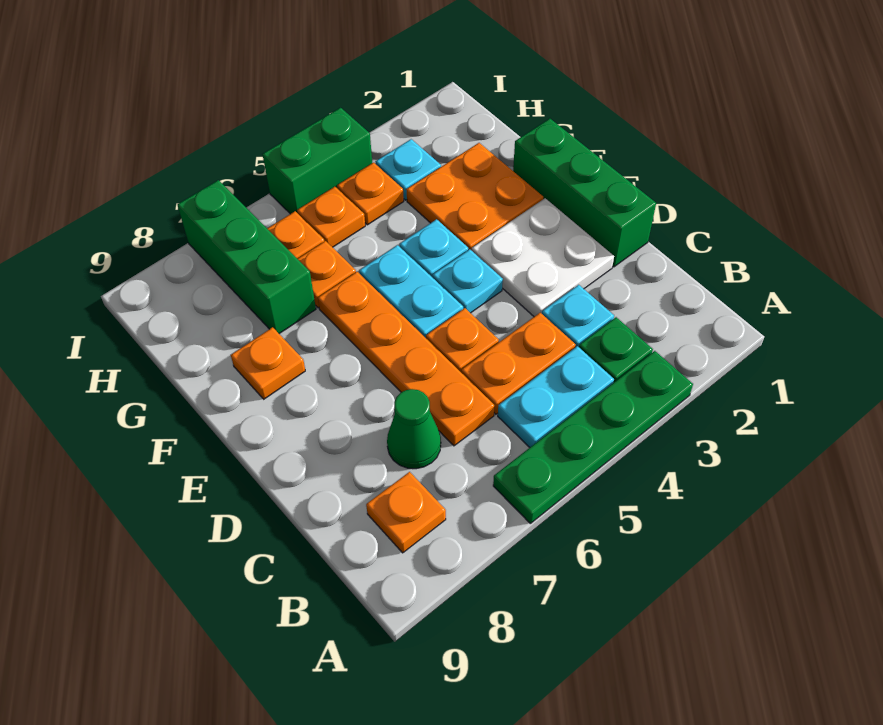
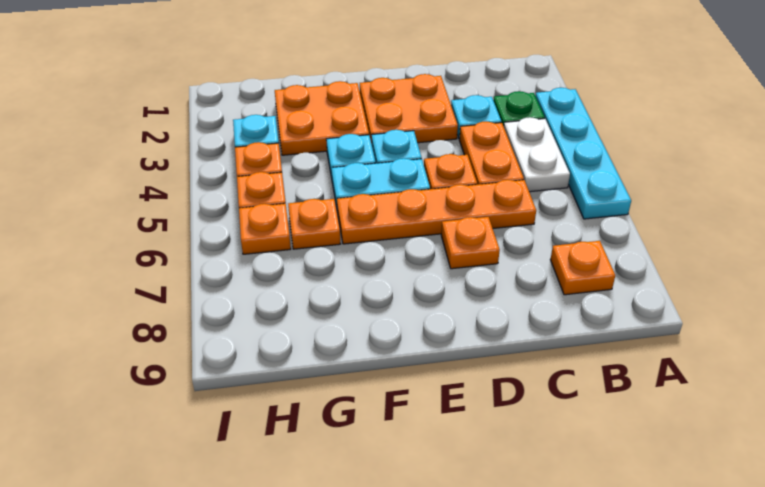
green plate A3:A6 level 1 -> cyan plate A3:A6 level 1
cyan plate B4:B5 level 1 -> white plate B4:B5 level 1
green cone C7 level 1 -> none
green brick D1:F1 level 1 -> none
white plate D2:E3 level 1 -> orange plate D2:E3 level 1
orange plate F8 level 1 -> orange plate D7 level 1
green brick G7:I7 level 1 -> none
green brick I4:I5 level 1 -> none

